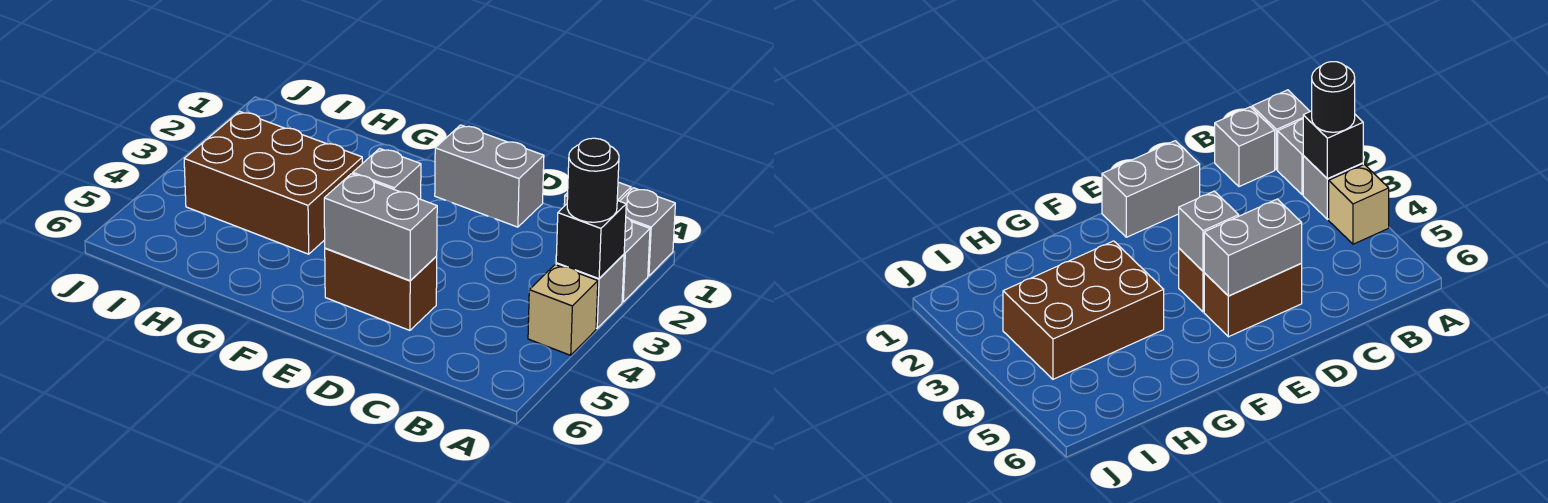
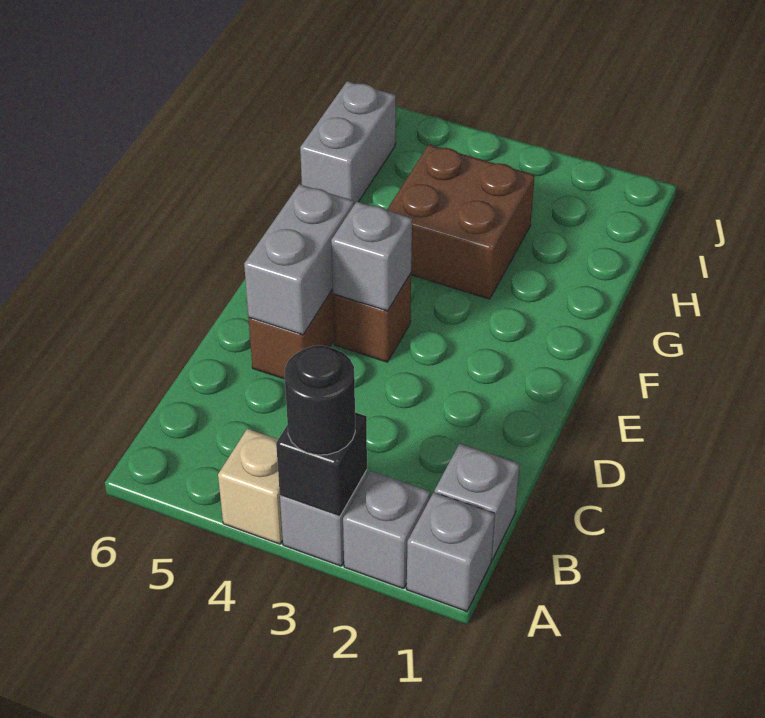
grey brick D1:E1 level 1 -> grey brick H6:I6 level 1
brown brick G3:I4 level 1 -> brown brick G3:H4 level 1

